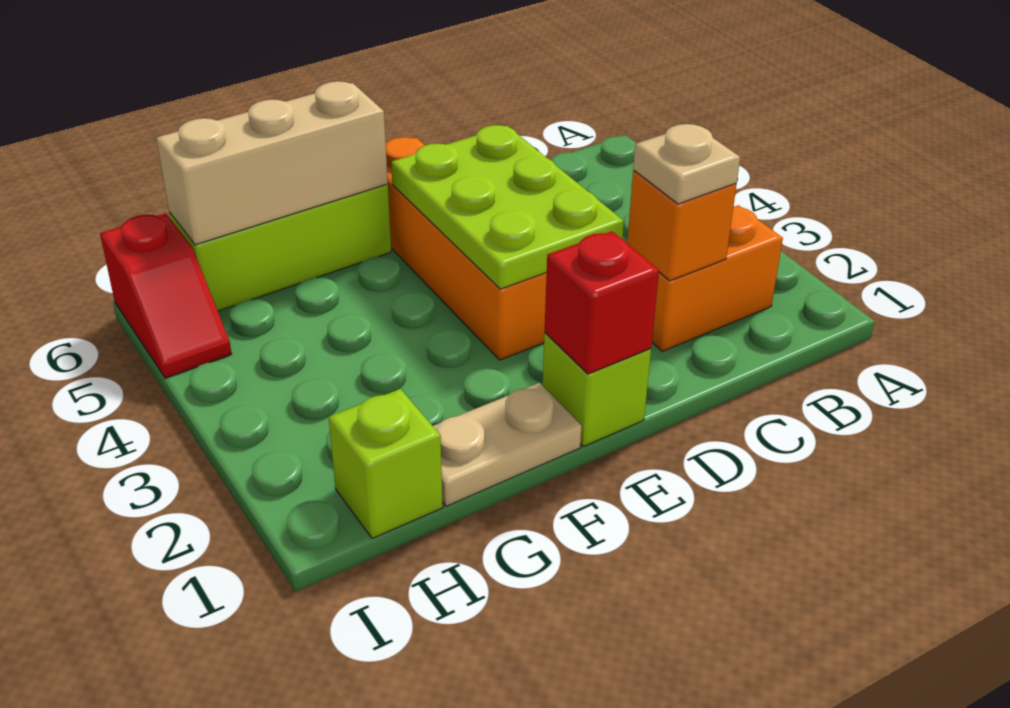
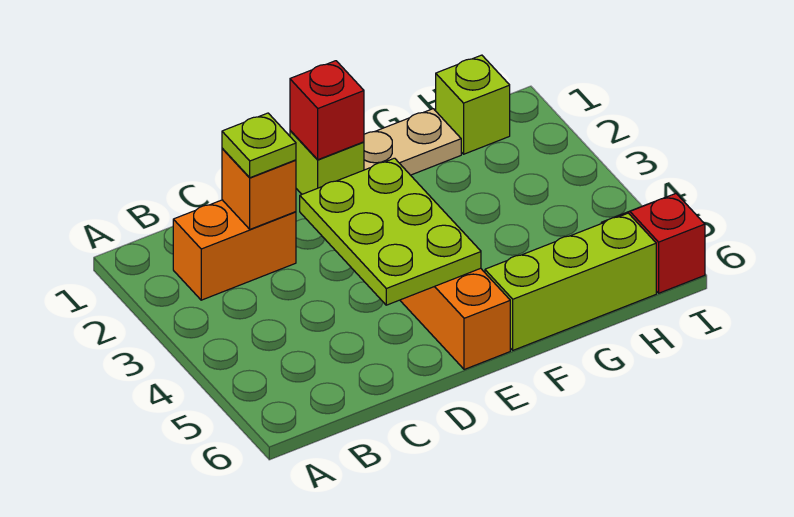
tan plate C2 level 3 -> lime plate C2 level 3
tan brick F6:H6 level 2 -> none

